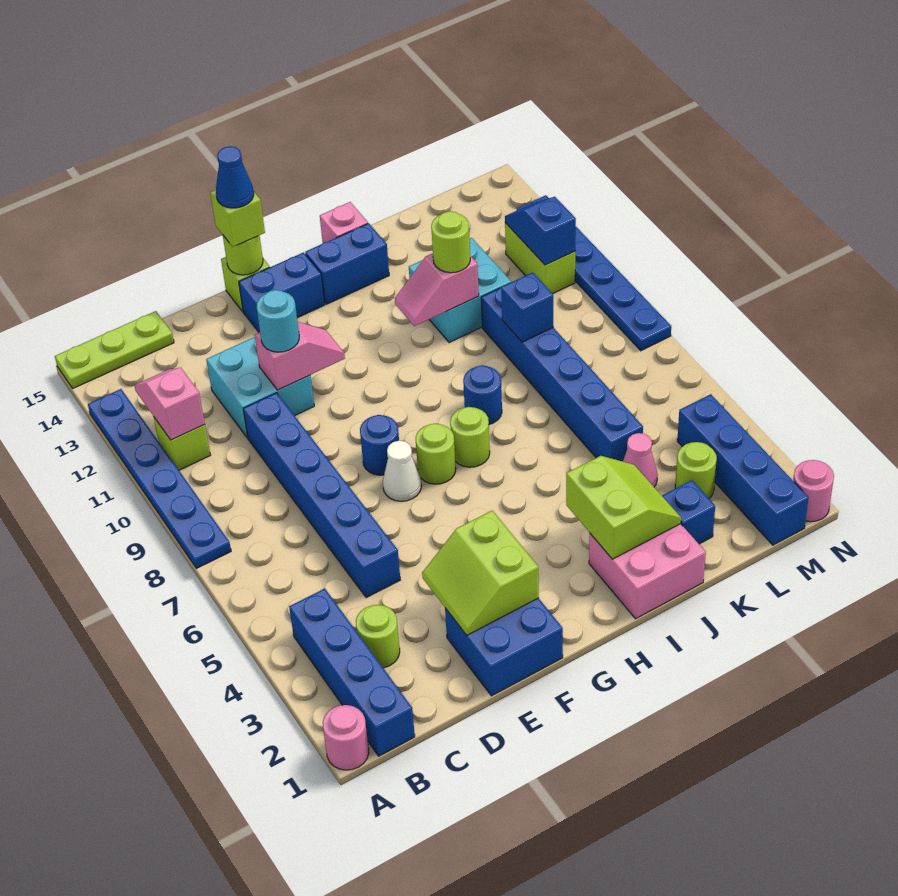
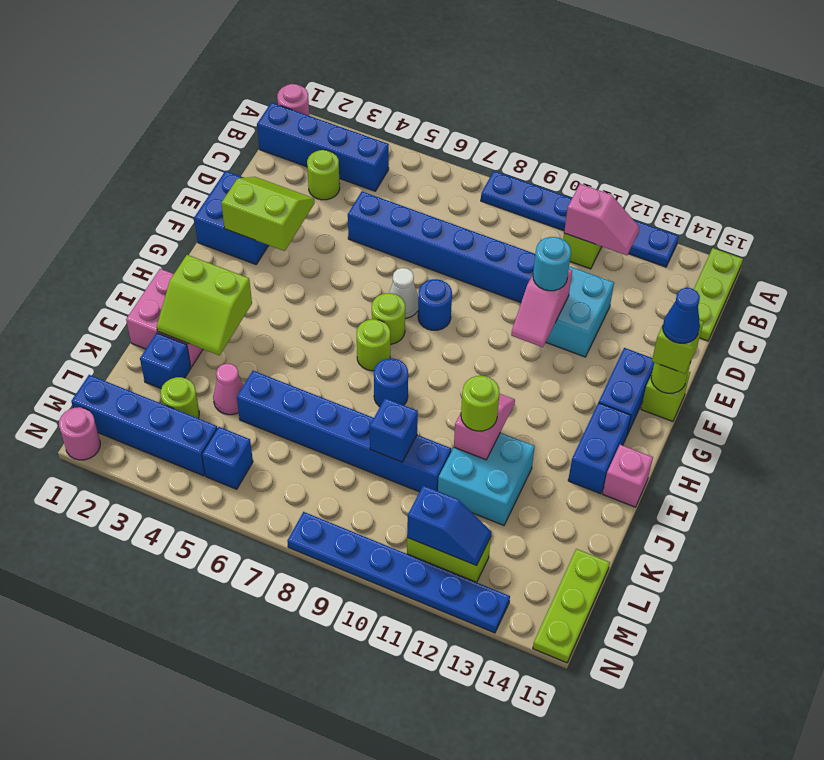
none -> lime plate L15:N15 level 1
none -> blue brick M5 level 1

